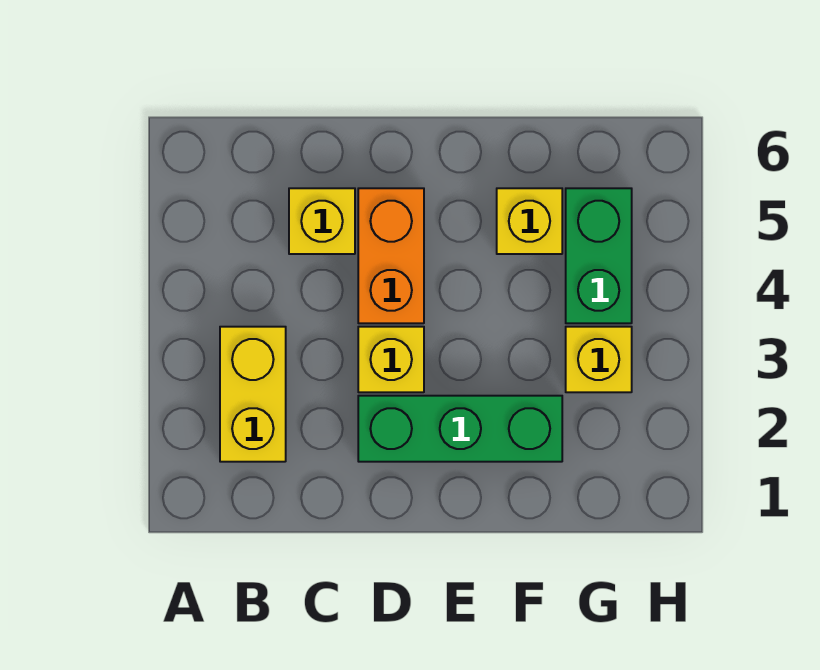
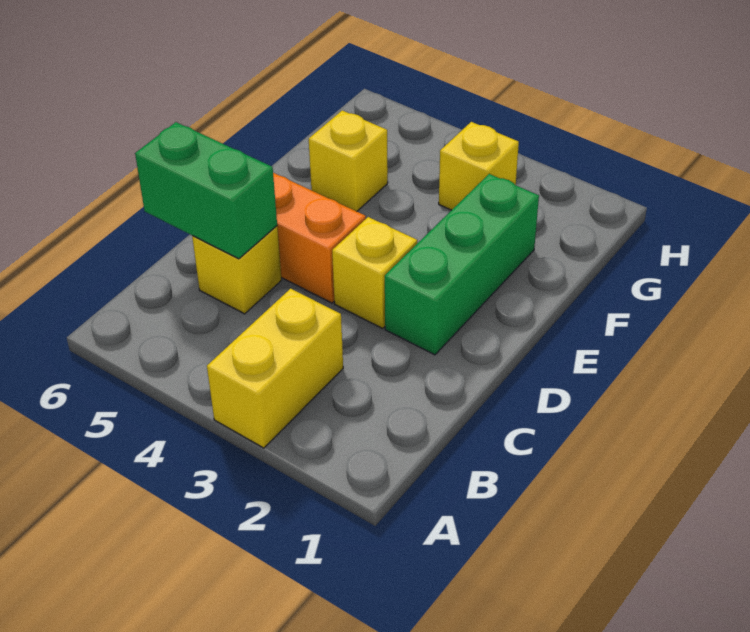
yellow brick B2:B3 level 1 -> yellow brick A3:B3 level 1
green brick G4:G5 level 1 -> green brick C5:C6 level 2

